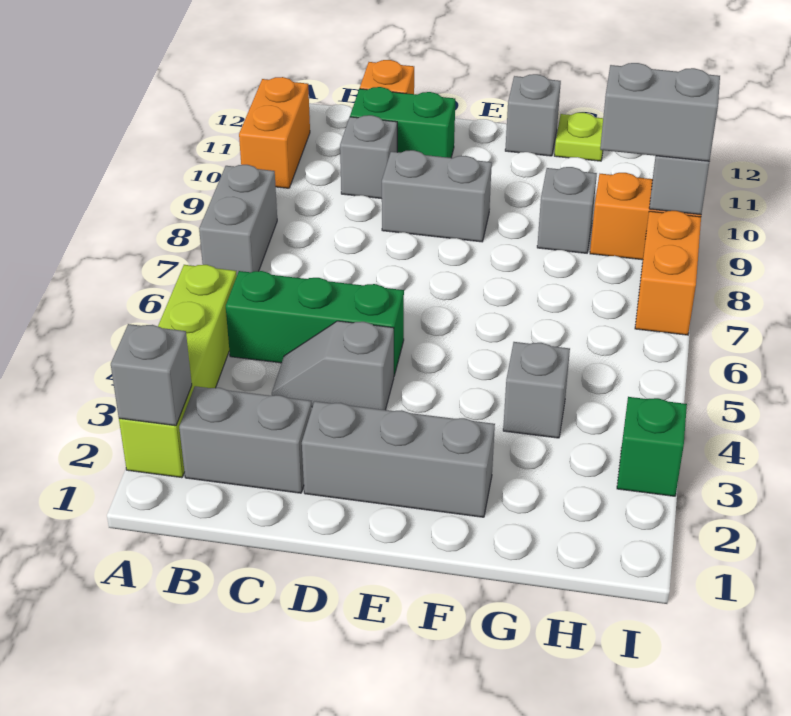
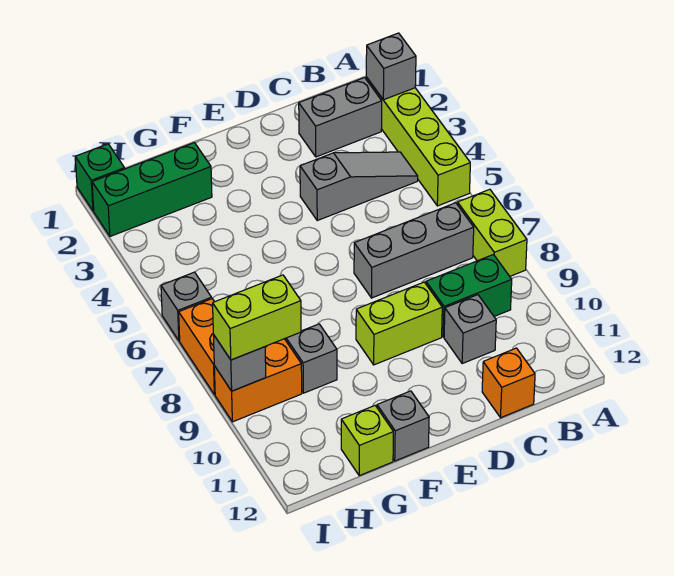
grey brick A7:A8 level 1 -> lime brick A7:A8 level 1
orange brick A10:A11 level 1 -> none
green brick B5:D5 level 1 -> green brick G2:I2 level 1
grey slope C4:D4 level 1 top D -> grey slope B4:D4 level 1 top D
green brick C11:D11 level 1 -> green brick B9:C9 level 1
grey brick D2:F2 level 1 -> grey brick B7:D7 level 1
grey brick D9:E9 level 1 -> lime brick D9:E9 level 1
grey brick G4 level 1 -> grey brick I6 level 1
lime plate G12 level 1 -> lime brick G12 level 1
grey brick H9:I9 level 3 -> lime brick H9:I9 level 3
green brick I3 level 1 -> green brick I1 level 1

